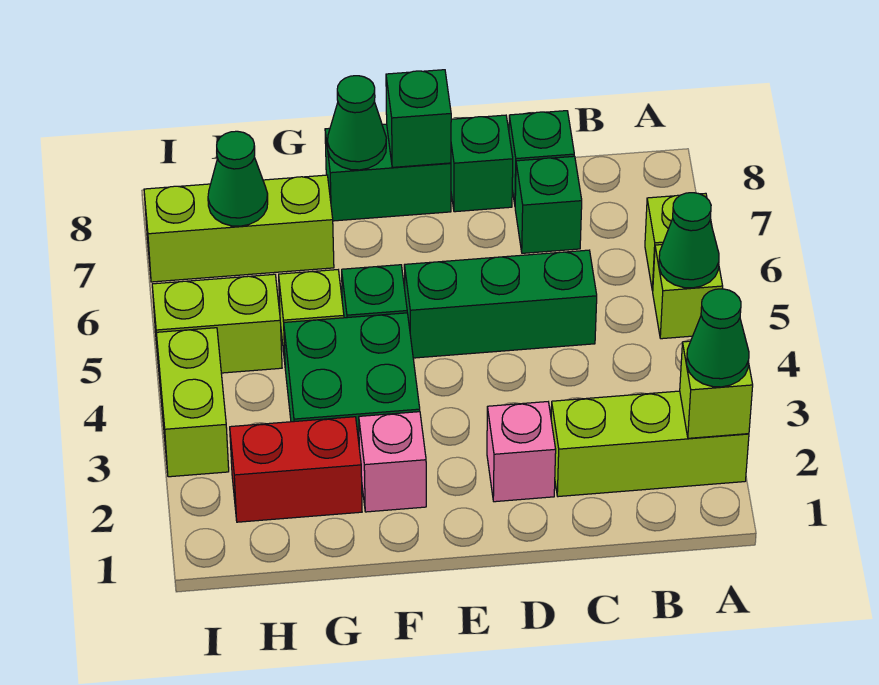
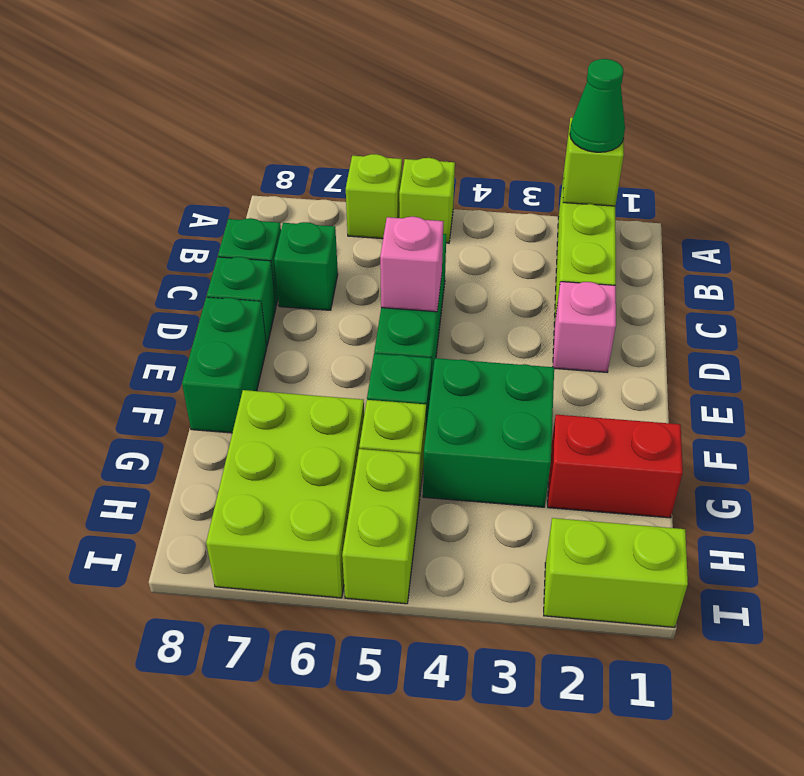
green cone A5 level 2 -> none
green brick E8 level 2 -> none
pink brick F2 level 1 -> pink brick D5 level 2
green cone F8 level 2 -> none
red brick G2:H2 level 1 -> red brick G1:G2 level 1
lime brick G7:I7 level 1 -> lime brick G6:I7 level 1
green cone H7 level 2 -> none
lime brick I3:I4 level 1 -> lime brick I1:I2 level 1

